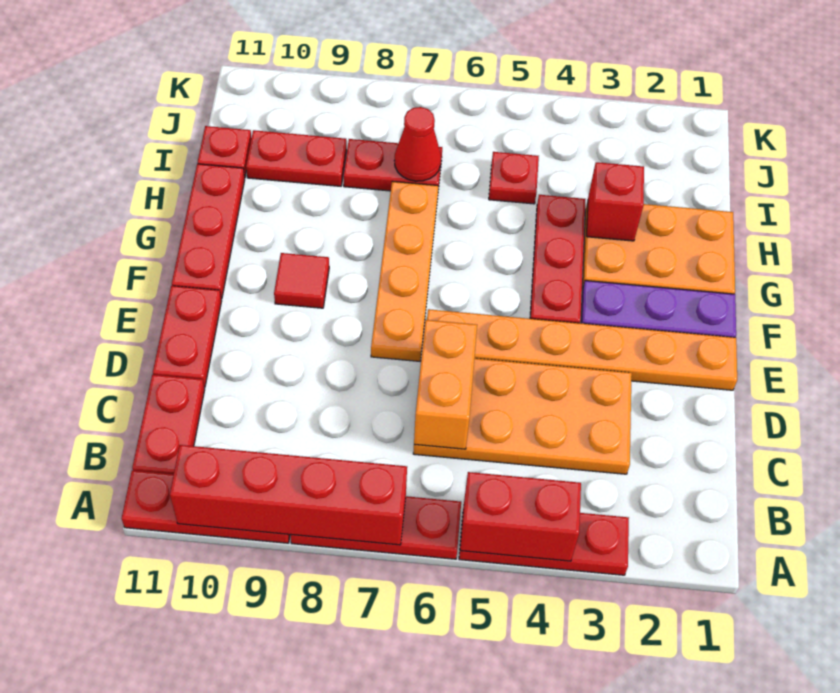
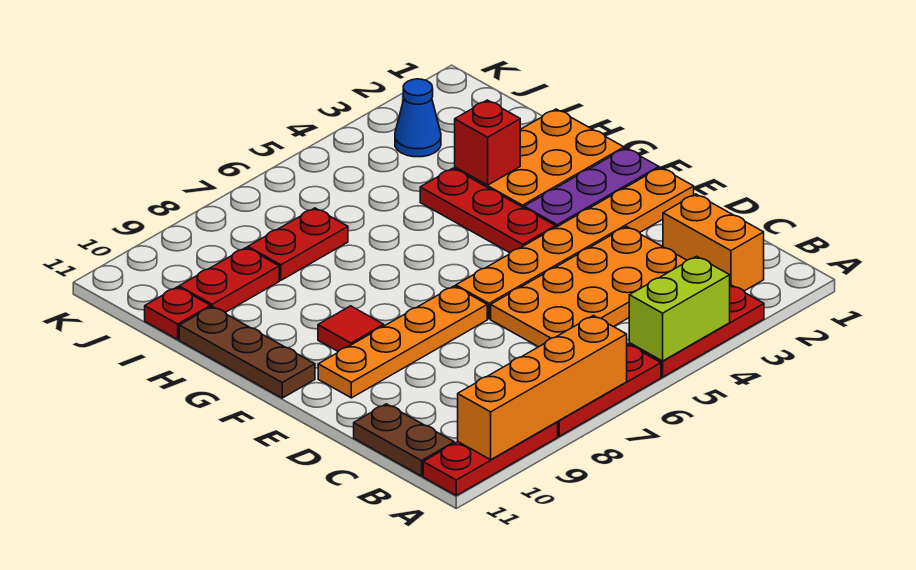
red brick A4:A5 level 2 -> lime brick A4:A5 level 2
red brick A7:A10 level 2 -> orange brick A7:A10 level 2
red plate B11:C11 level 1 -> brown plate B11:C11 level 1
orange brick C6:D6 level 2 -> orange brick B2:C2 level 1
red plate D11:E11 level 1 -> none
orange plate E7:H7 level 1 -> orange plate E7:E10 level 1
red plate F11:H11 level 1 -> brown plate F11:H11 level 1
red plate I5 level 1 -> none
red cone I7 level 2 -> none
none -> blue cone J3 level 1

